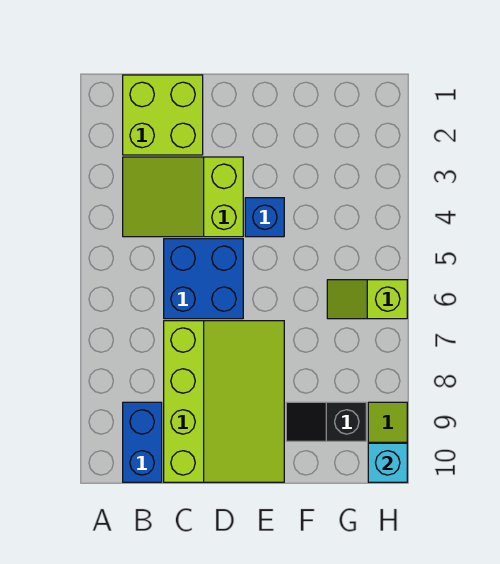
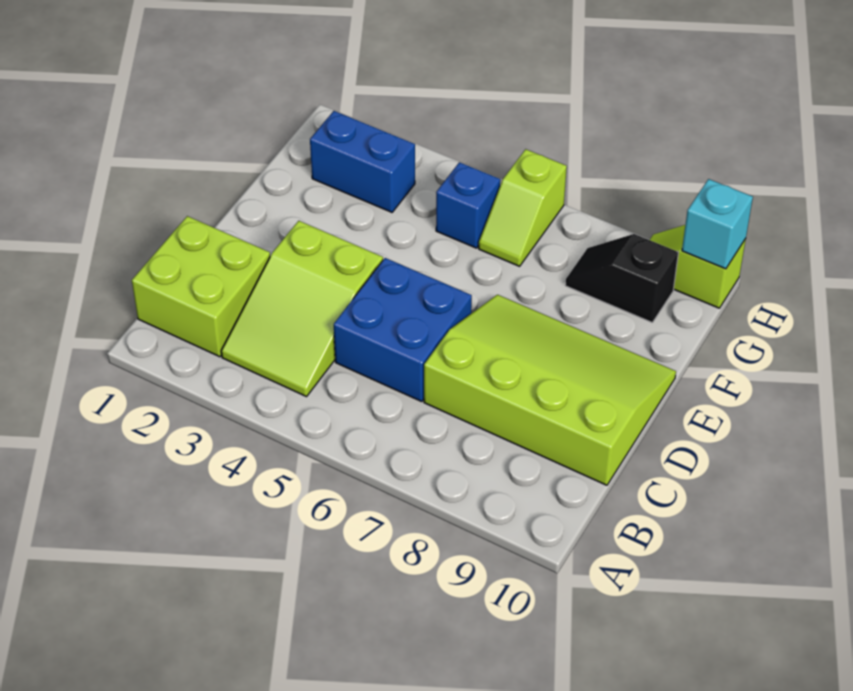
blue brick B9:B10 level 1 -> blue brick G2:G3 level 1
blue brick E4 level 1 -> blue brick G5 level 1
black slope F9:G9 level 1 top G -> black slope G8:G9 level 1 top 9

